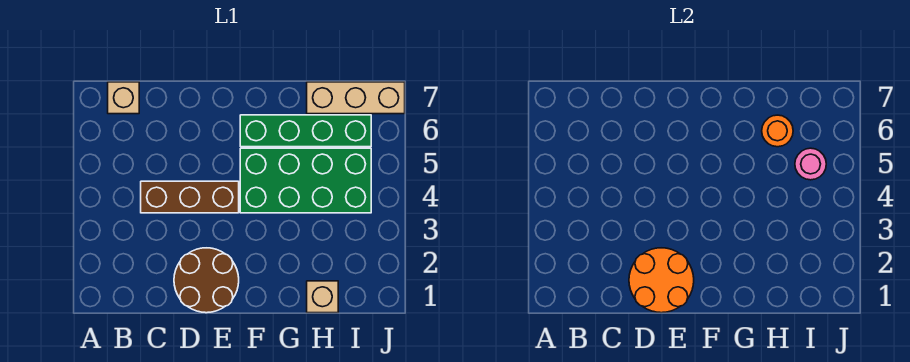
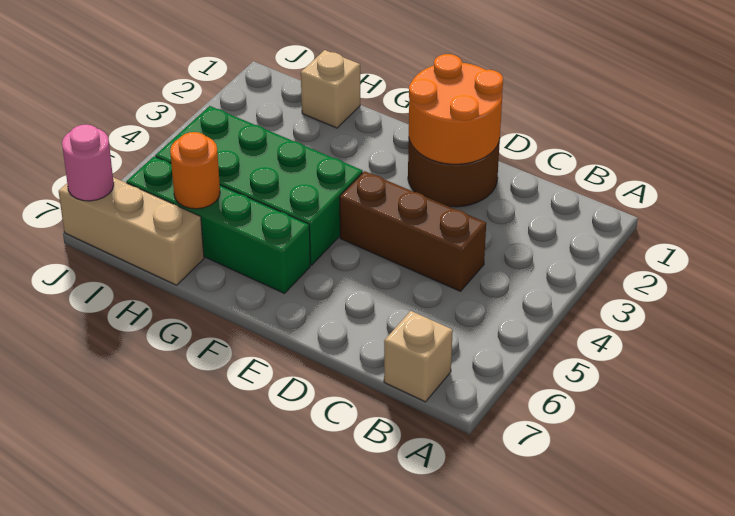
pink round brick I5 level 2 -> pink round brick J7 level 2

